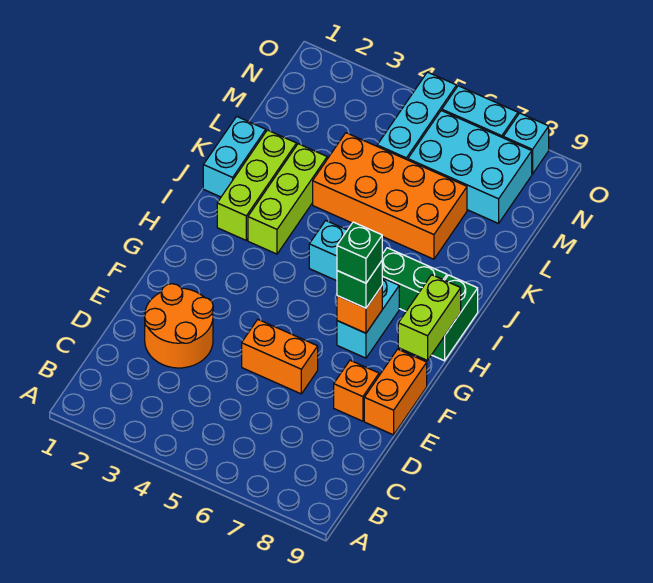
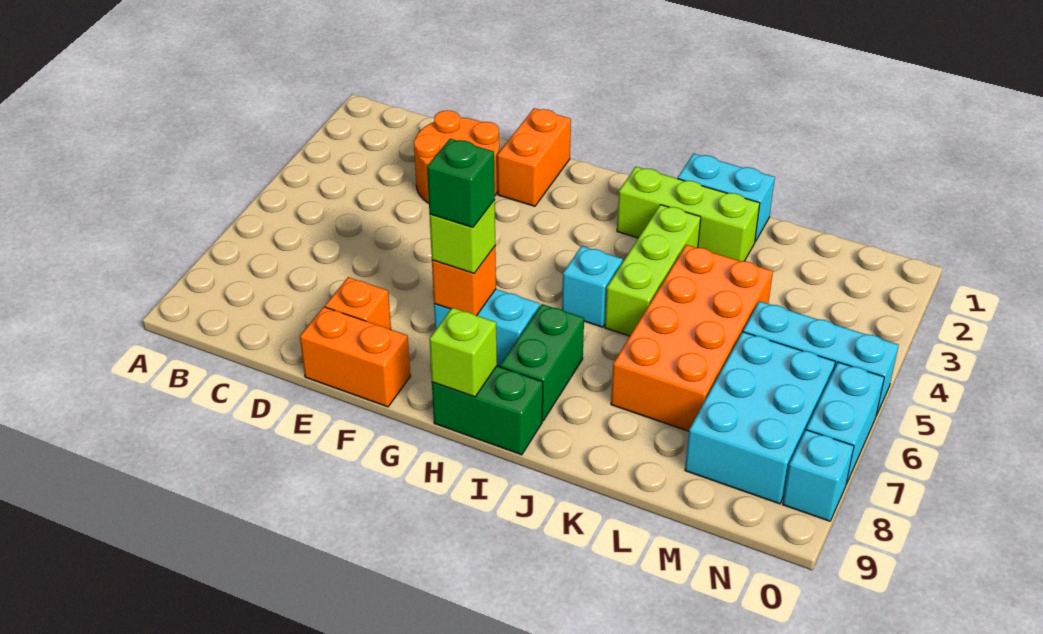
orange brick E5:E6 level 1 -> orange brick F1:F2 level 1
green brick G7 level 3 -> lime brick G7 level 3
lime brick G9:H9 level 2 -> lime brick H9 level 2
lime brick I3:K3 level 1 -> lime brick J3:J5 level 1

